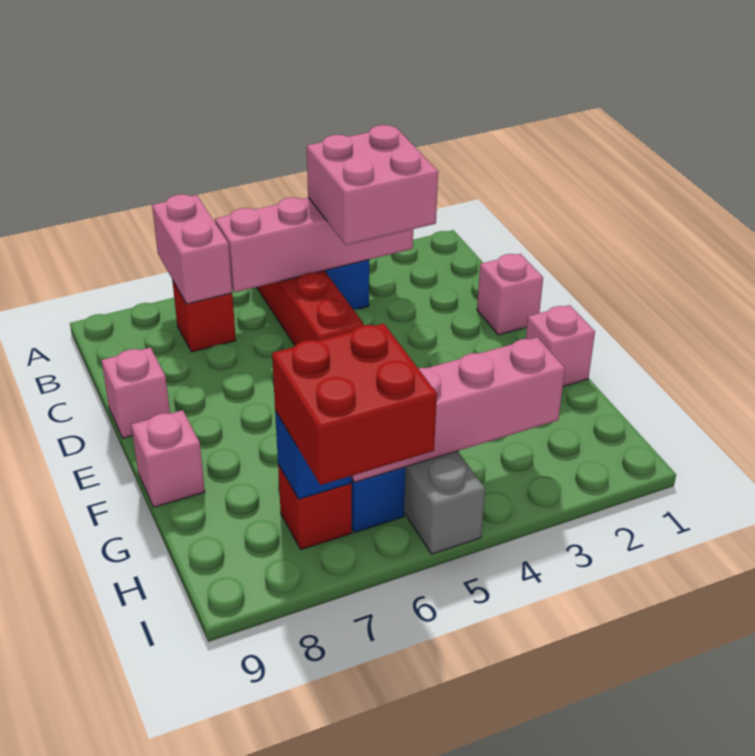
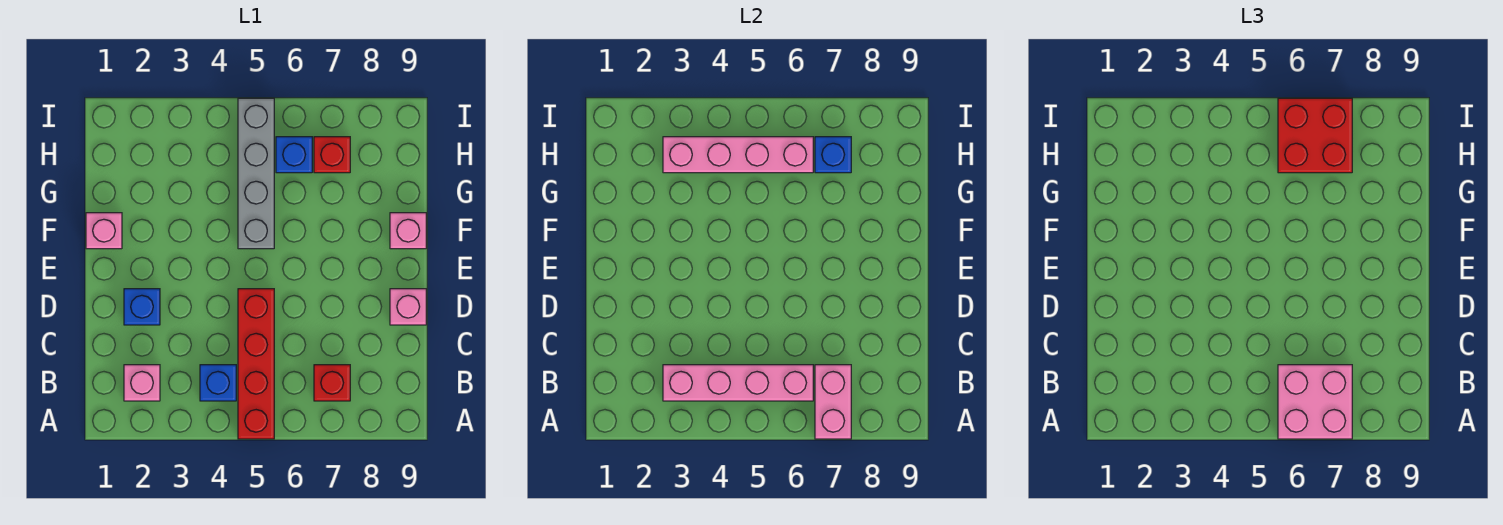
pink brick B3:C4 level 3 -> pink brick A6:B7 level 3
pink brick D1 level 1 -> pink brick B2 level 1
none -> blue brick D2 level 1

